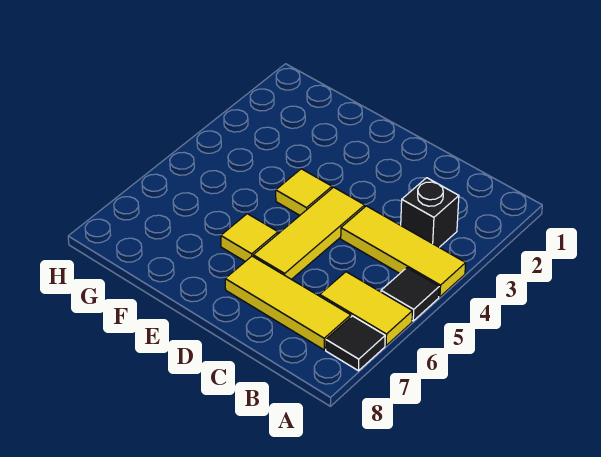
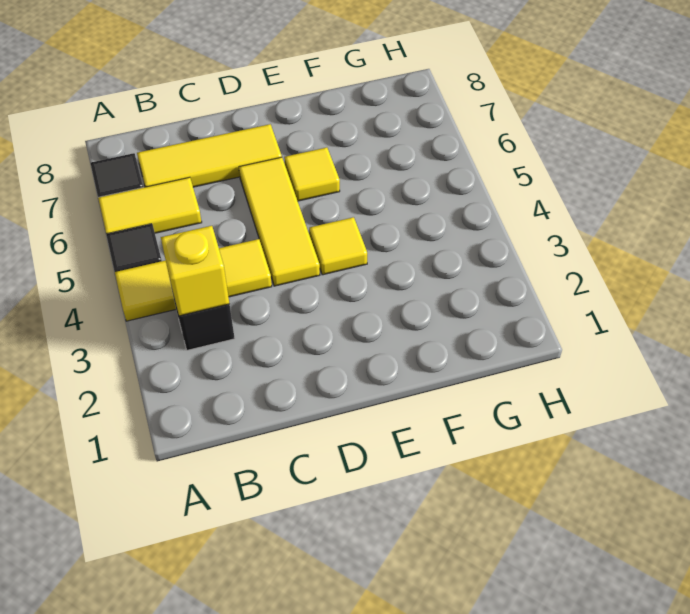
none -> yellow brick B3 level 2

